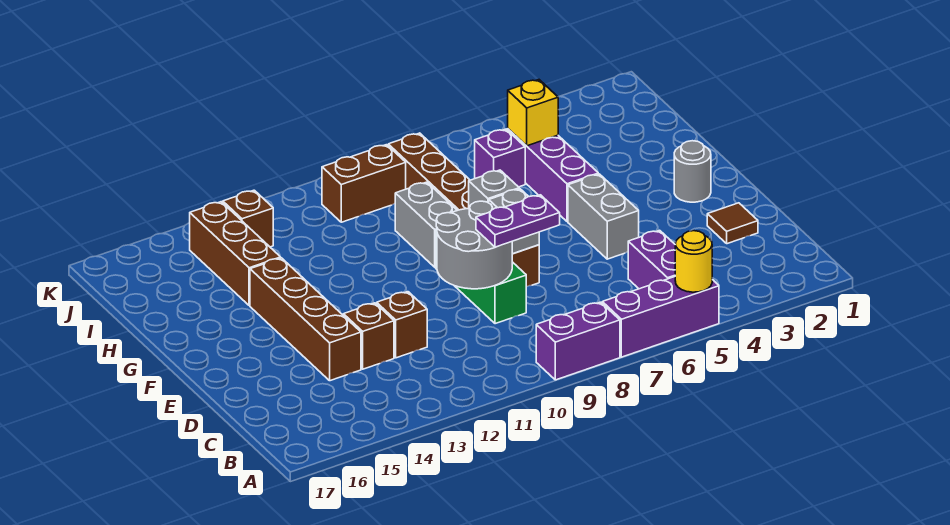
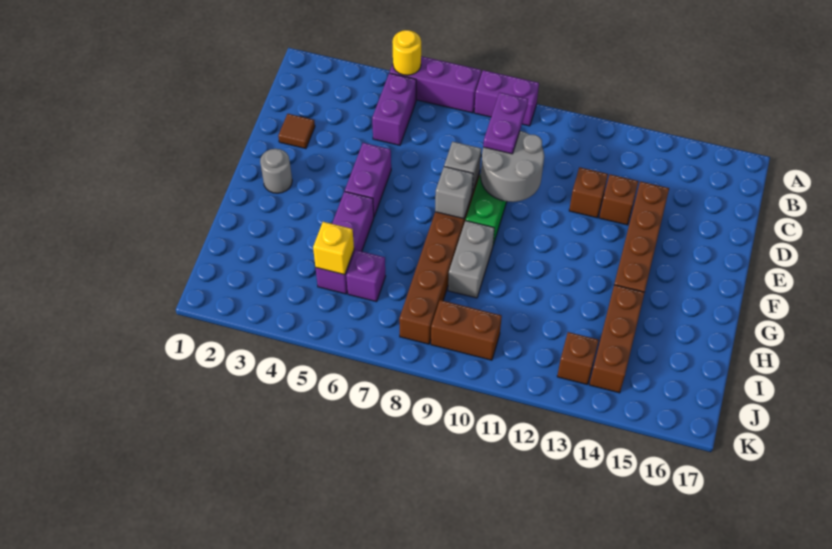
purple plate D8:D9 level 3 -> purple plate C9:D9 level 3
grey brick E5:F5 level 1 -> purple brick E5:F5 level 1

